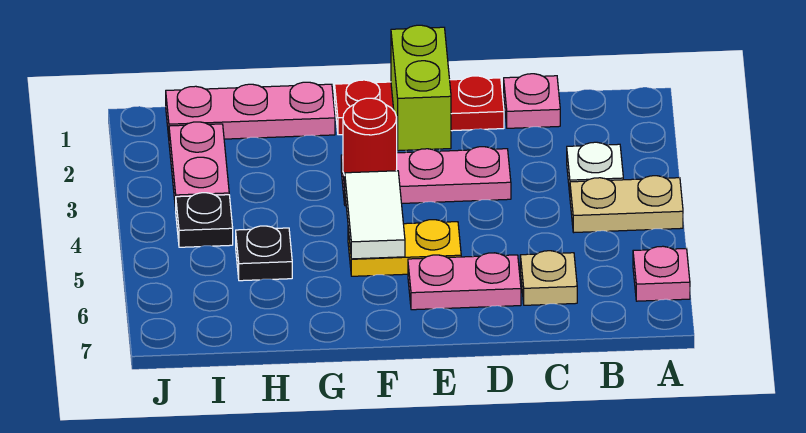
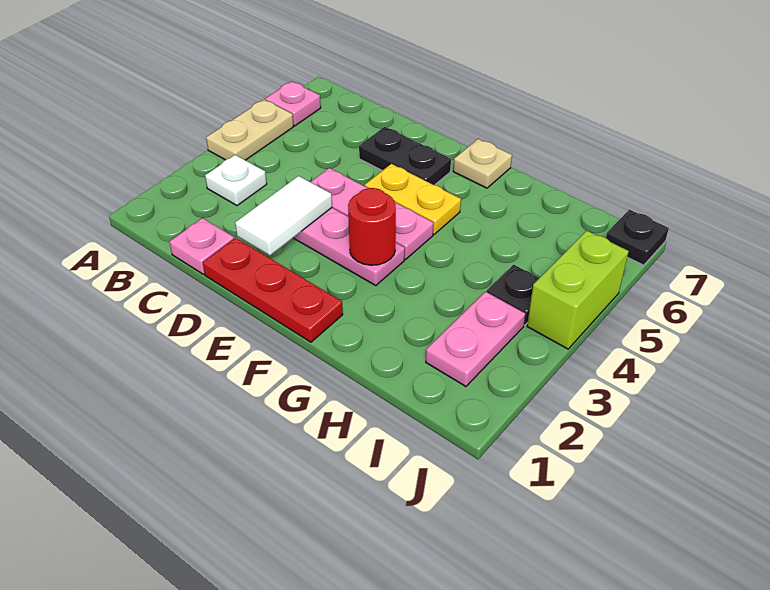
tan plate A4:B4 level 1 -> tan plate A4:A5 level 1
tan plate C6 level 1 -> tan plate F7 level 1
pink plate D6:E6 level 1 -> black plate D6:E6 level 1
lime brick E1:E2 level 2 -> lime brick J4:J5 level 1
white tile F4:F5 level 2 -> white tile D2:D3 level 2
pink plate G1:I1 level 1 -> pink plate D4:F4 level 1
black plate H5 level 1 -> black plate J7 level 1

